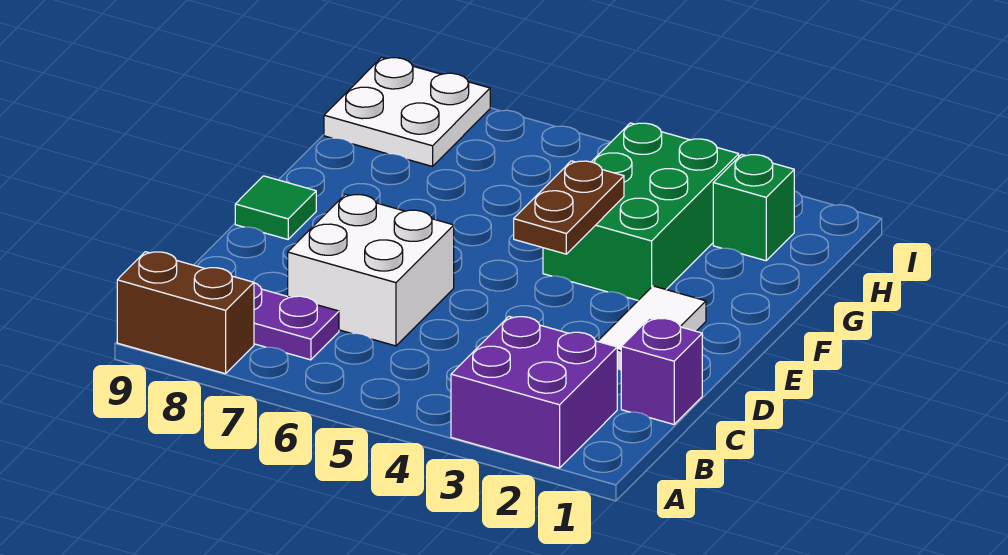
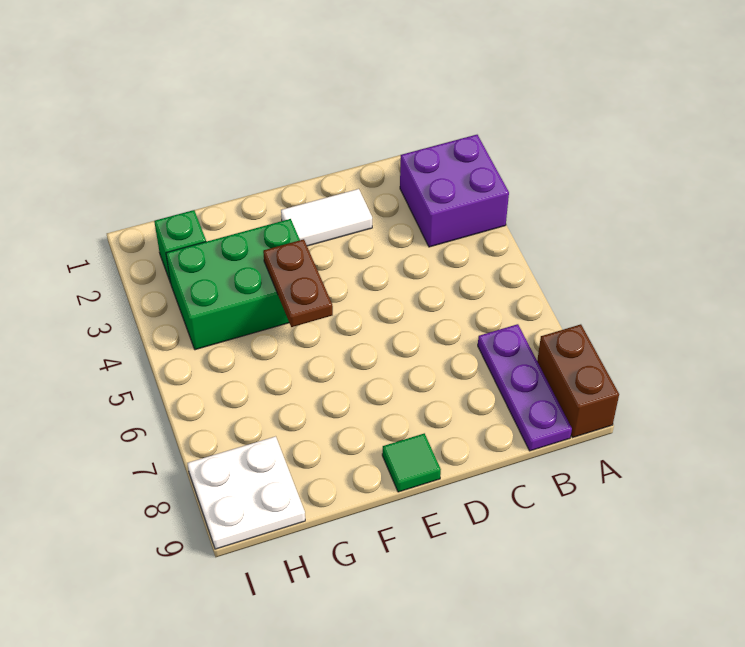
purple brick C1 level 1 -> none
white brick C6:D7 level 1 -> none
brown plate E4:F4 level 2 -> brown plate F4:F5 level 2

